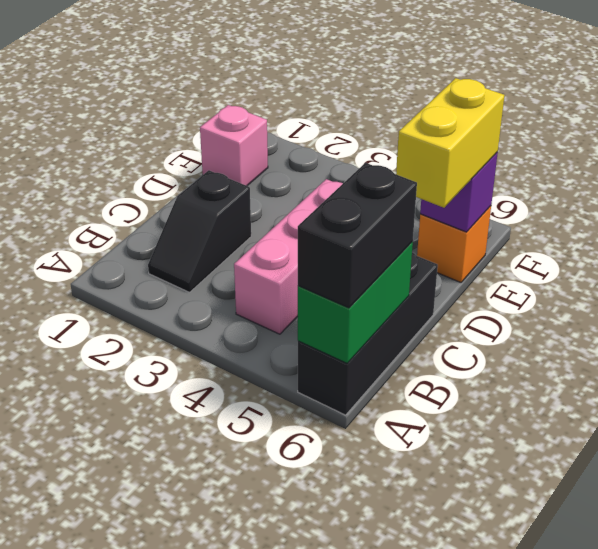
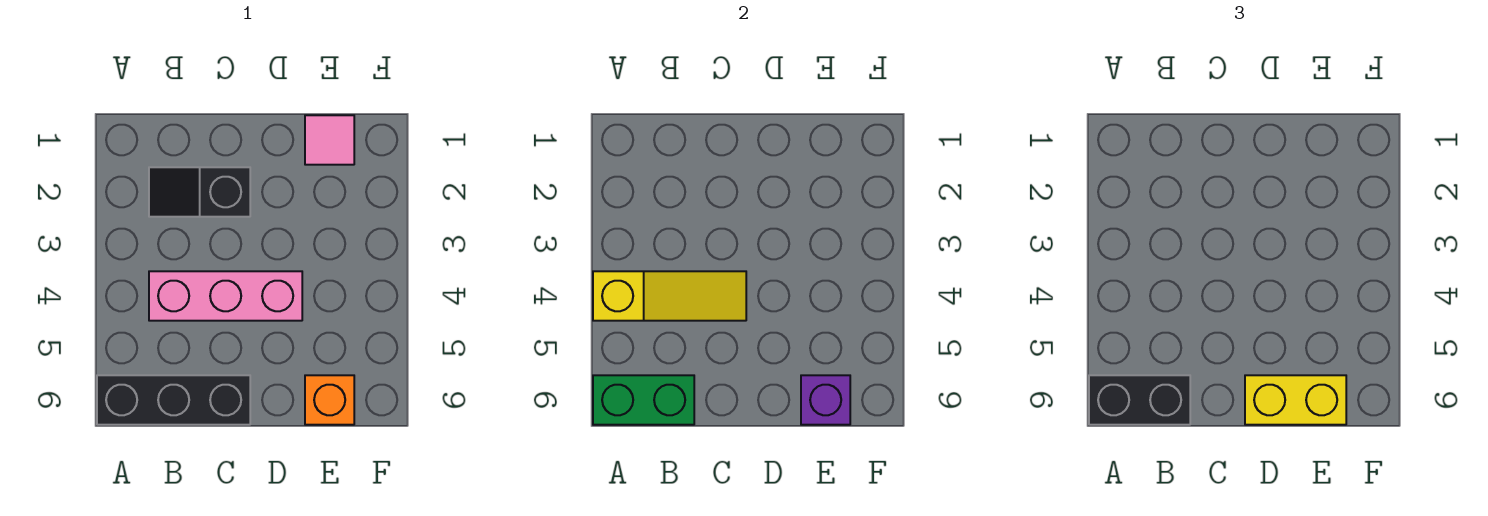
none -> yellow slope A4:C4 level 2 top A
pink brick E1 level 1 -> pink tile E1 level 1

